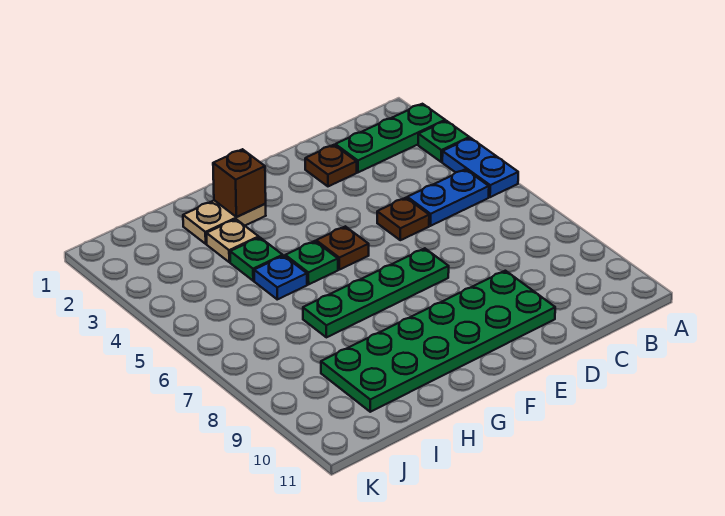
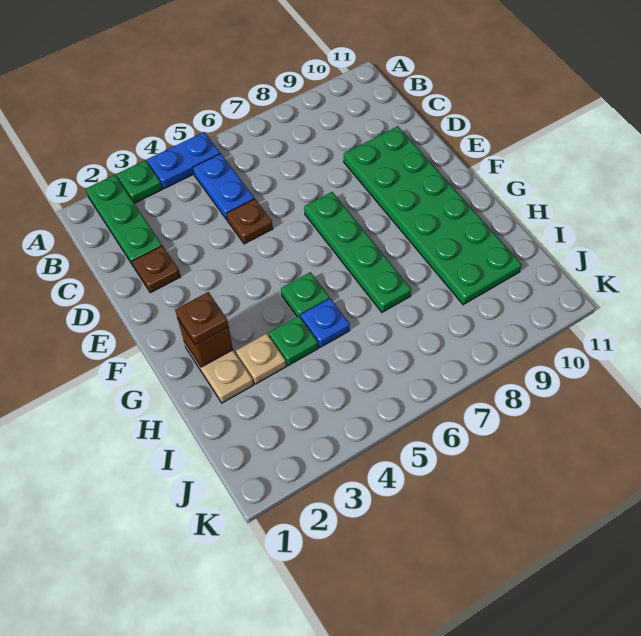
brown plate F5 level 1 -> brown plate G2 level 3

